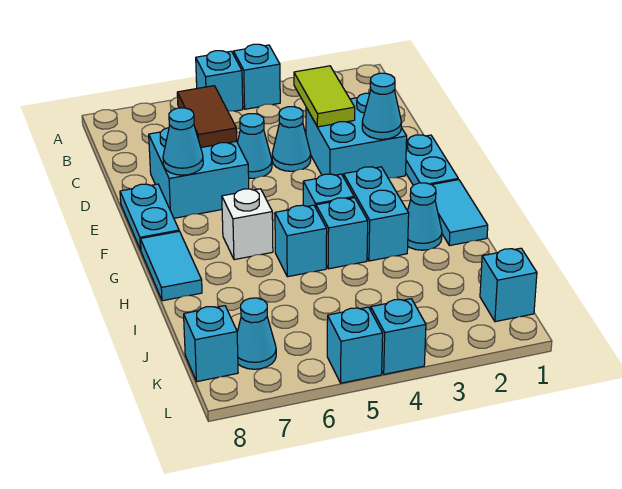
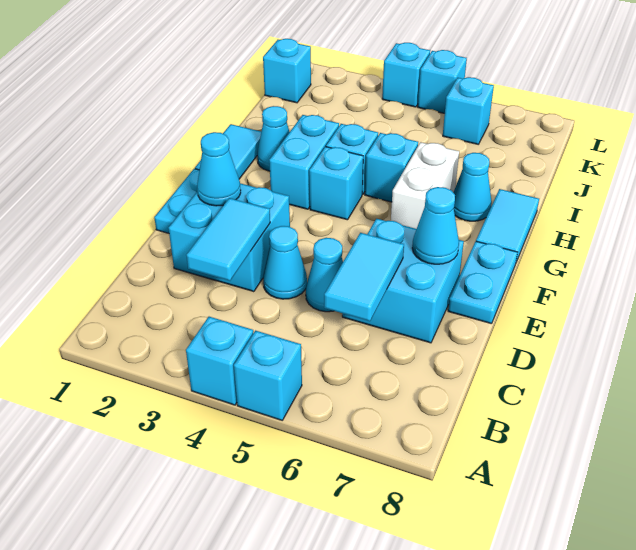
lime tile C3:D3 level 2 -> cyan tile C3:D3 level 2
brown tile C6:D6 level 2 -> cyan tile C6:D6 level 2
white brick G6 level 1 -> white brick G6:H6 level 1
cyan cone K7 level 1 -> cyan cone H7 level 1
cyan brick K8 level 1 -> cyan brick K6 level 1

